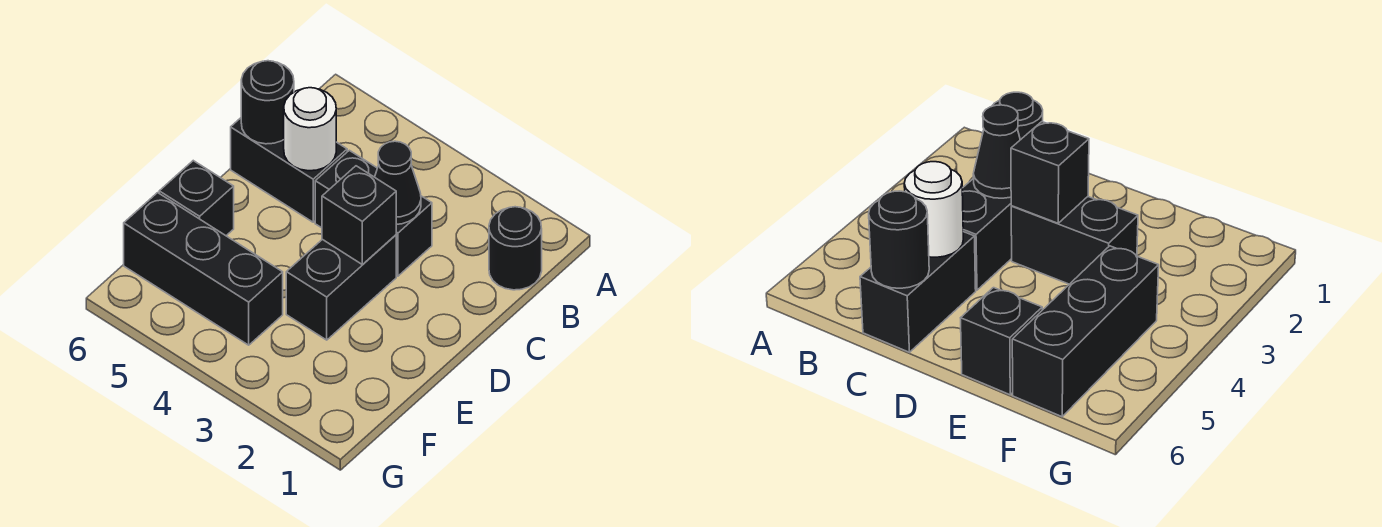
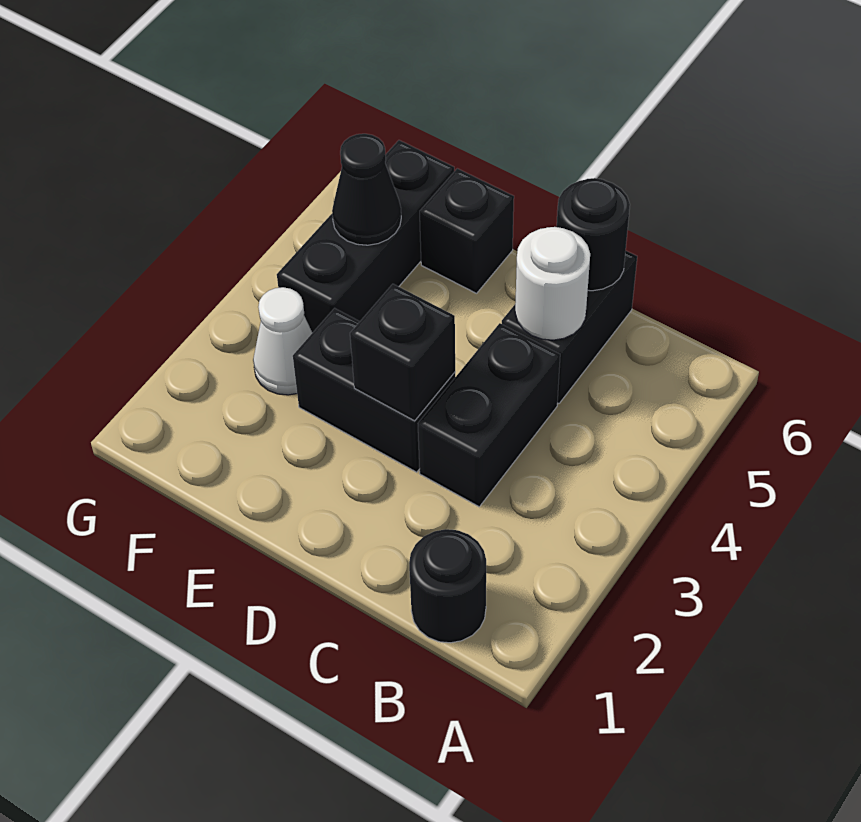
black cone C3 level 2 -> black cone F5 level 2
none -> white cone F3 level 1

